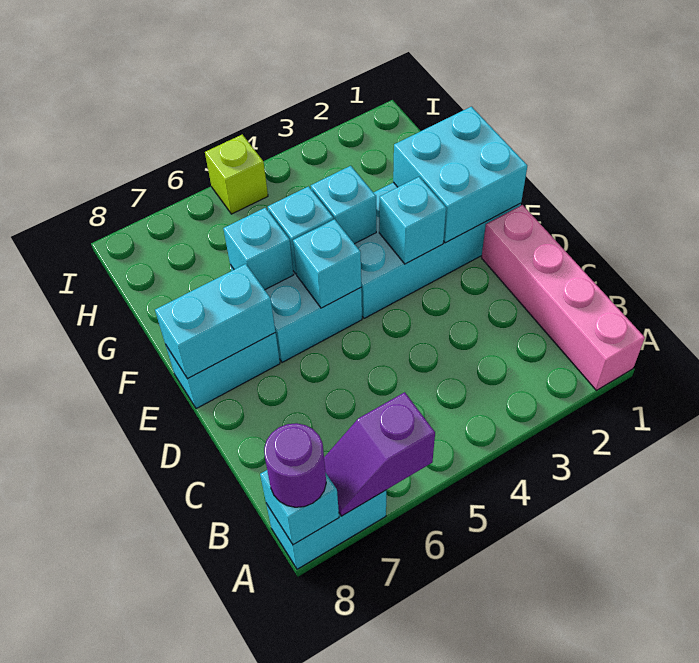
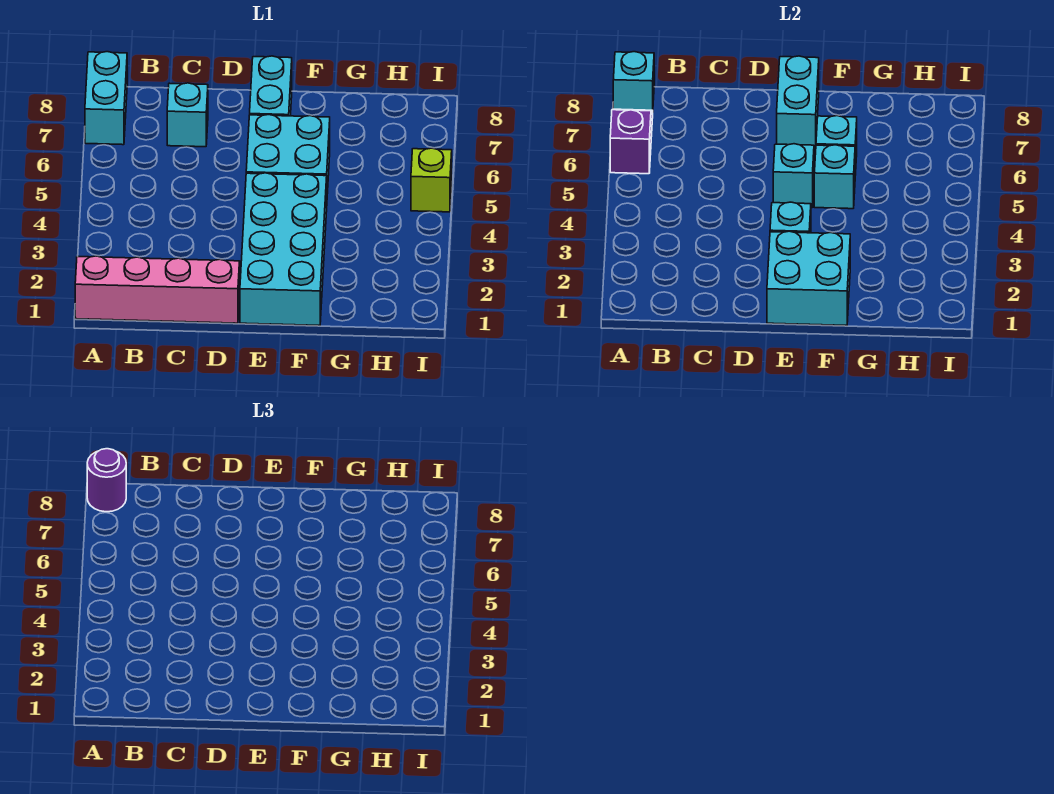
cyan brick F4 level 2 -> cyan brick C7 level 1

